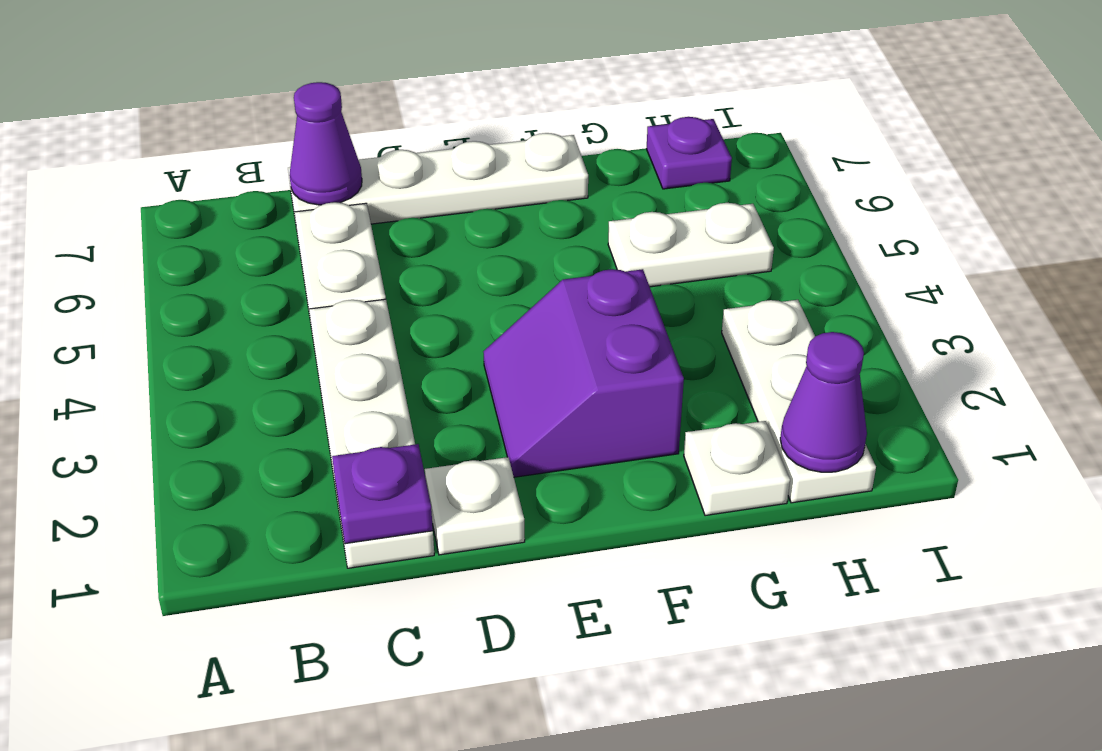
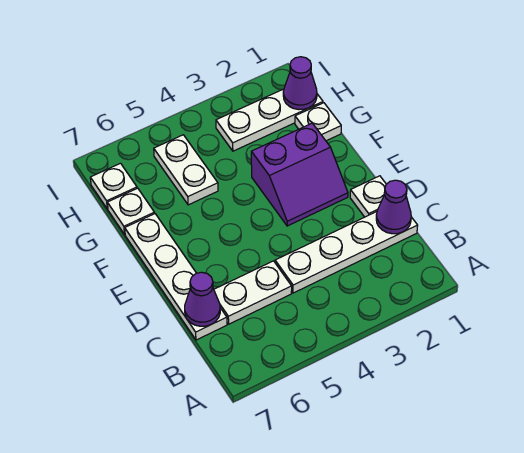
purple plate C1 level 2 -> purple cone C1 level 2
none -> white plate G7 level 1
purple plate H7 level 1 -> white plate H7 level 1

